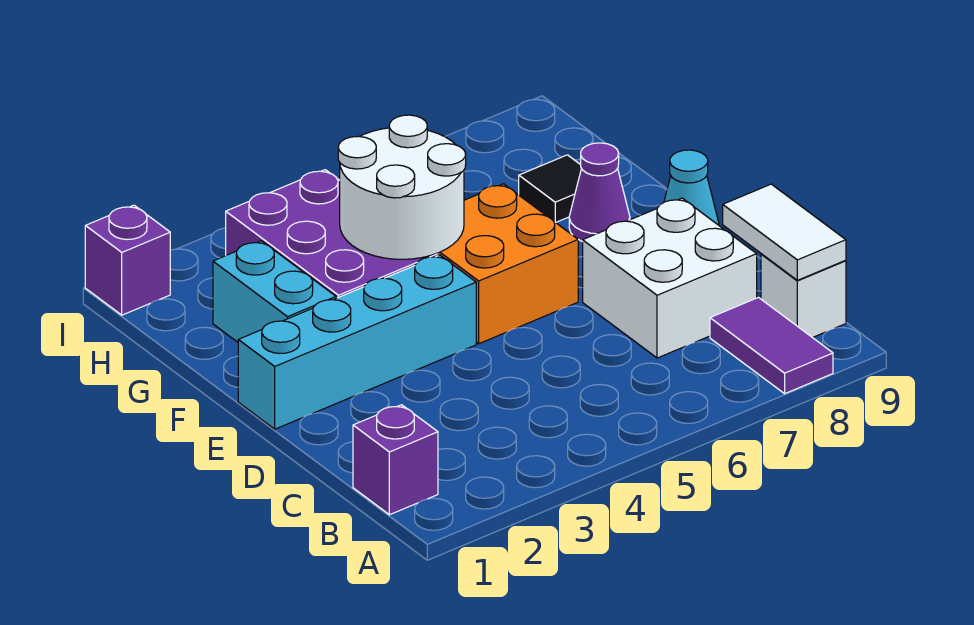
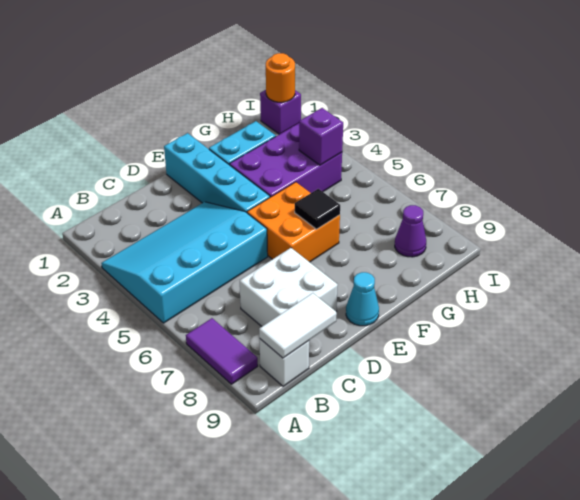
none -> cyan slope A3:D5 level 1 top 5
purple tile A8:B8 level 1 -> purple tile A7:A8 level 1
purple brick B1 level 1 -> purple brick H4 level 2
white round brick F4:G5 level 2 -> none
purple cone F8 level 1 -> purple cone H8 level 1
black tile G8 level 1 -> black tile F6 level 2
none -> orange round brick I1 level 2

